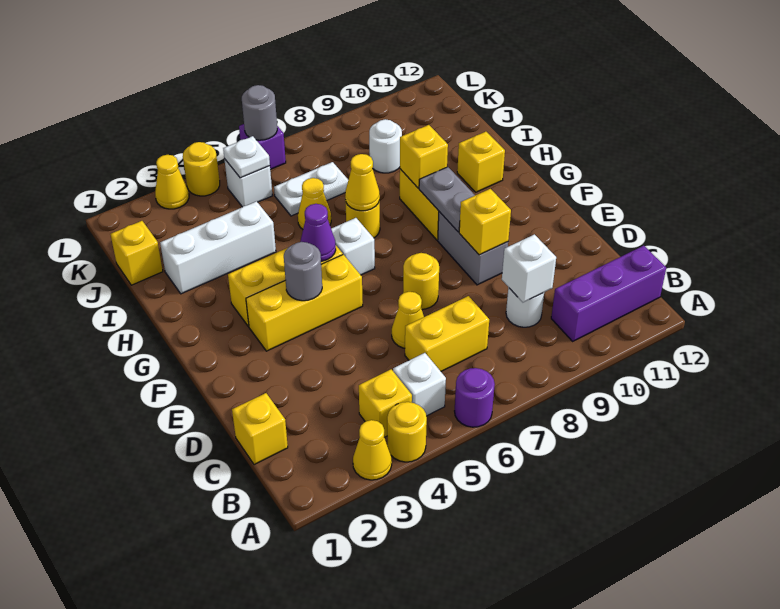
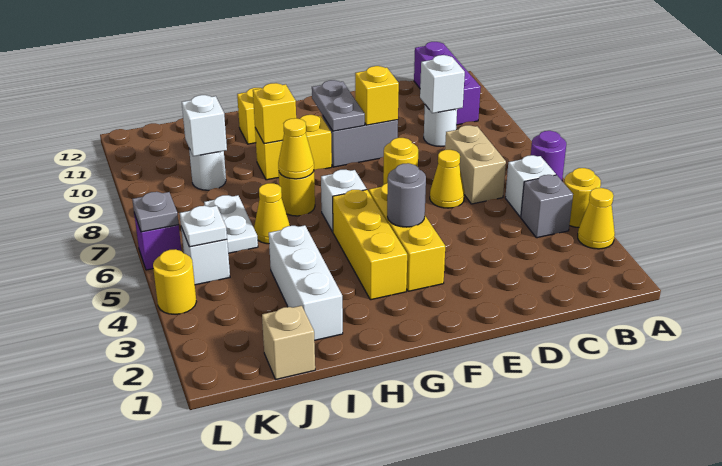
yellow brick B4 level 1 -> grey brick B4 level 1
yellow brick C1 level 1 -> none
yellow brick C6:C7 level 1 -> tan brick C6:C7 level 1
grey plate F9:G9 level 2 -> grey plate F9:F10 level 2
purple cone G5 level 2 -> none
yellow brick J1 level 1 -> tan brick J1 level 1
none -> white brick J9 level 2
yellow cone L3 level 1 -> none
grey round brick L6 level 2 -> grey plate L6 level 2

